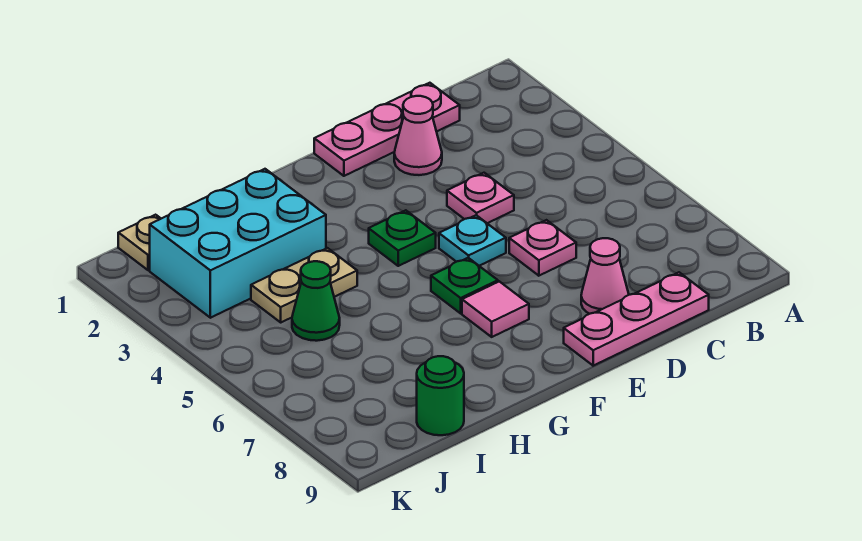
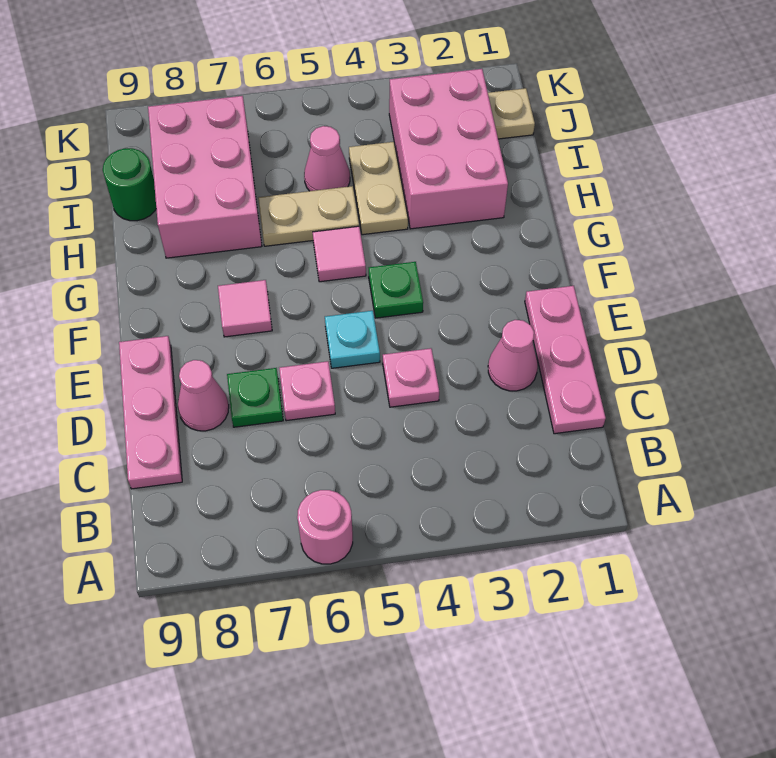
none -> pink round brick A6 level 1
green plate F6 level 1 -> green plate D7 level 1
none -> pink tile G5 level 1
cyan brick H2:J3 level 1 -> pink brick H2:J3 level 1
none -> tan plate H5:H6 level 1
none -> pink brick H7:J8 level 1
green cone I5 level 1 -> pink cone I5 level 1

